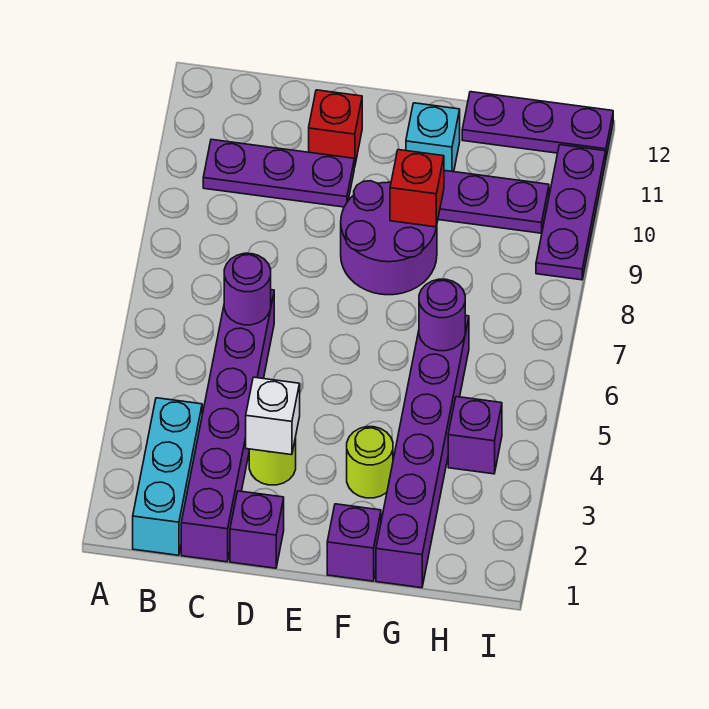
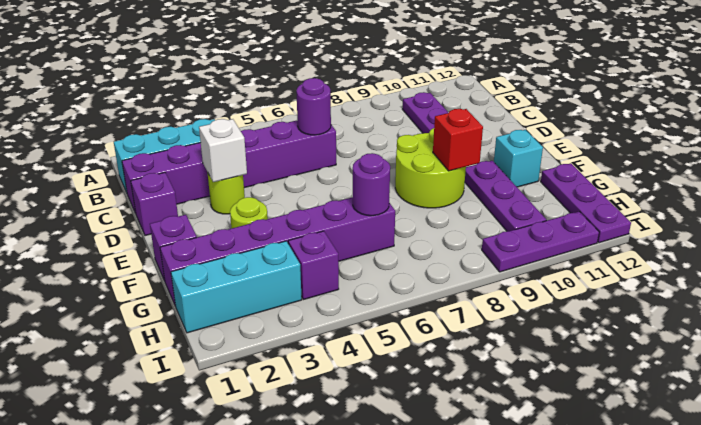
red brick D11 level 1 -> none
purple round brick E8:F9 level 1 -> lime round brick E8:F9 level 1
none -> cyan brick H1:H3 level 1

